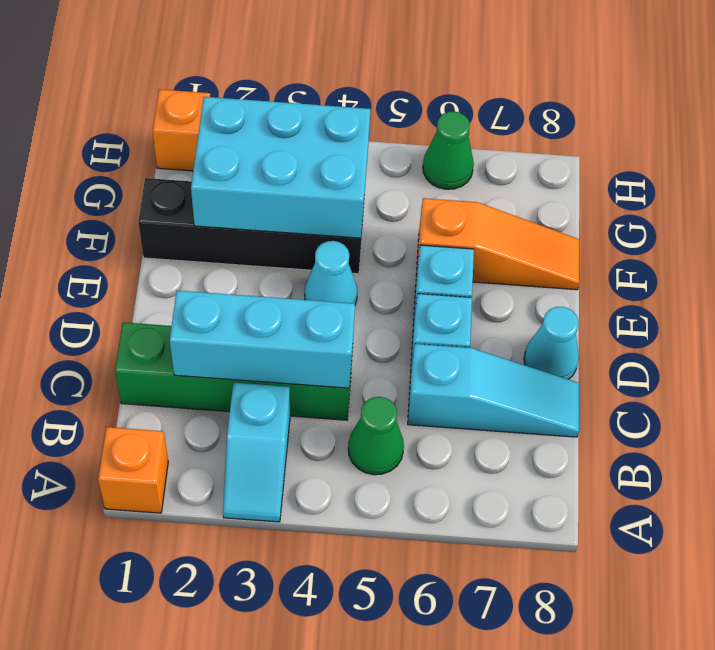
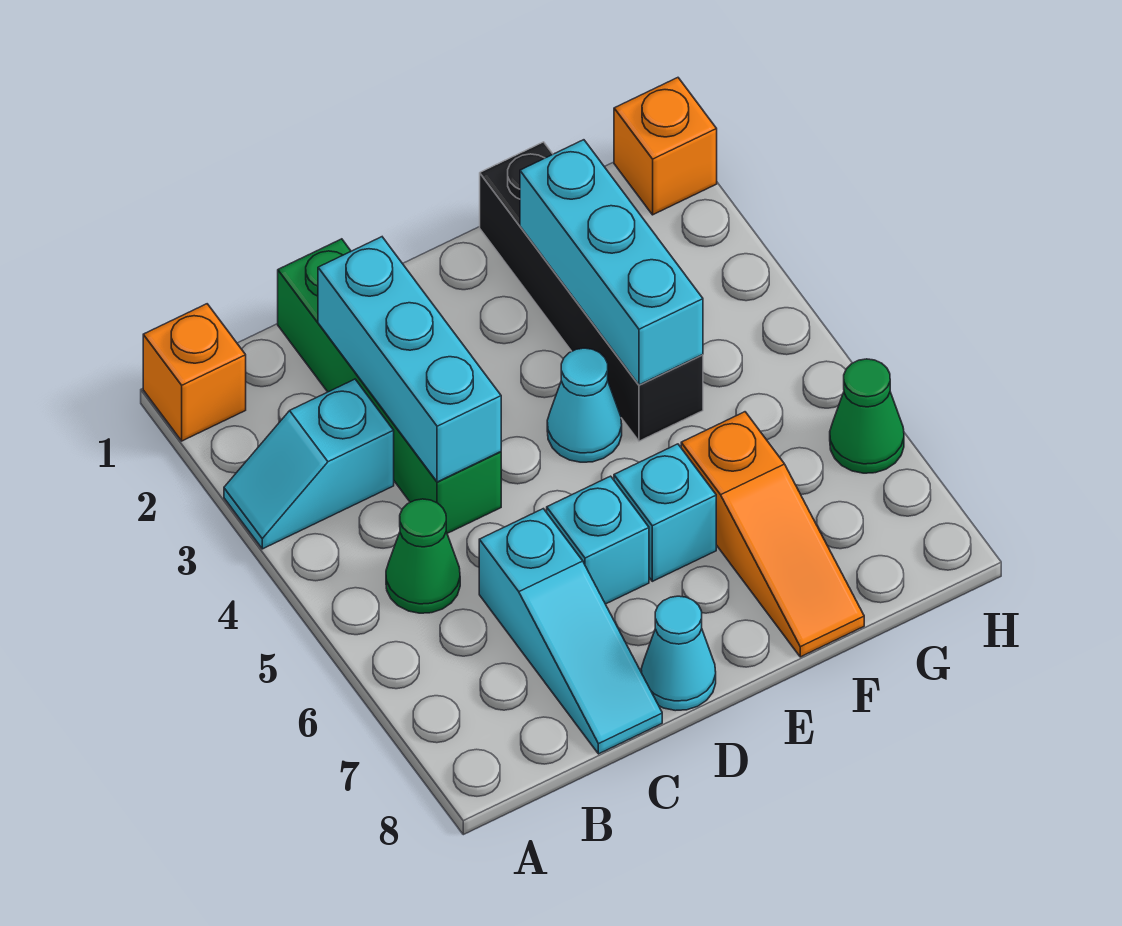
cyan brick F2:G4 level 2 -> cyan brick F2:F4 level 2

